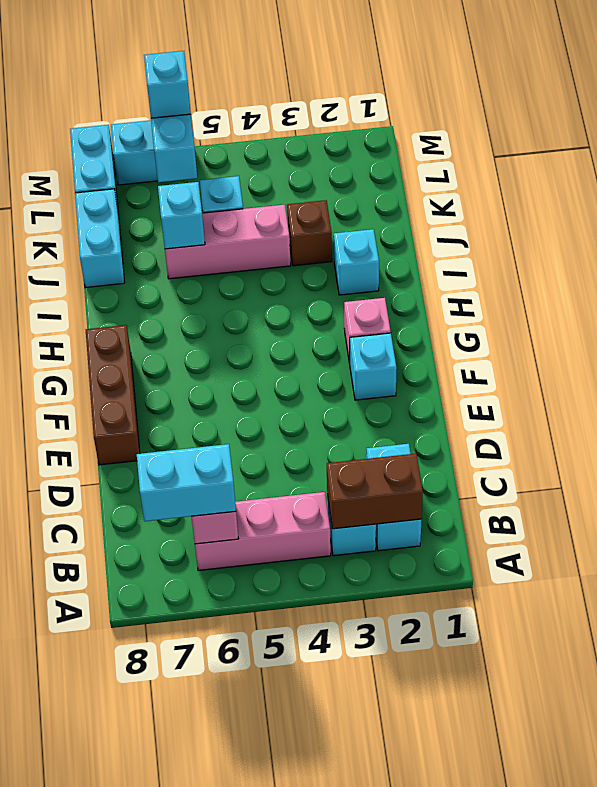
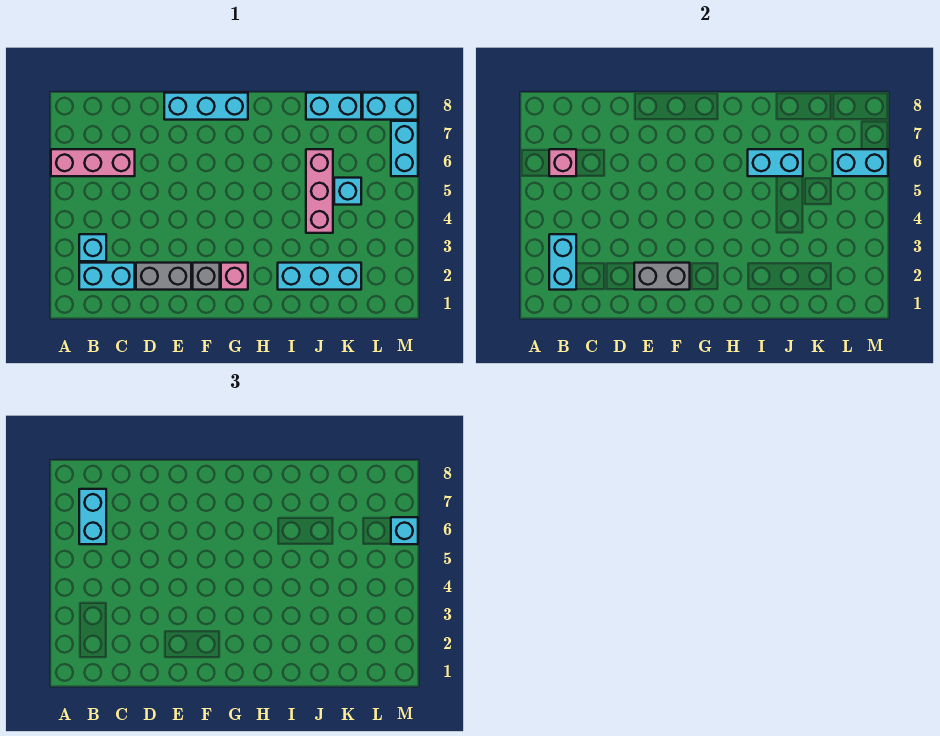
brown brick B2:B3 level 2 -> cyan brick B2:B3 level 2
pink brick B4:B6 level 1 -> pink brick A6:C6 level 1
none -> grey brick D2:E2 level 1
none -> grey brick E2:F2 level 2
brown brick E8:G8 level 1 -> cyan brick E8:G8 level 1
cyan brick F2 level 1 -> grey brick F2 level 1
cyan brick I2 level 1 -> cyan brick I2:K2 level 1
brown brick J3 level 1 -> none
cyan brick J6 level 2 -> cyan brick I6:J6 level 2

